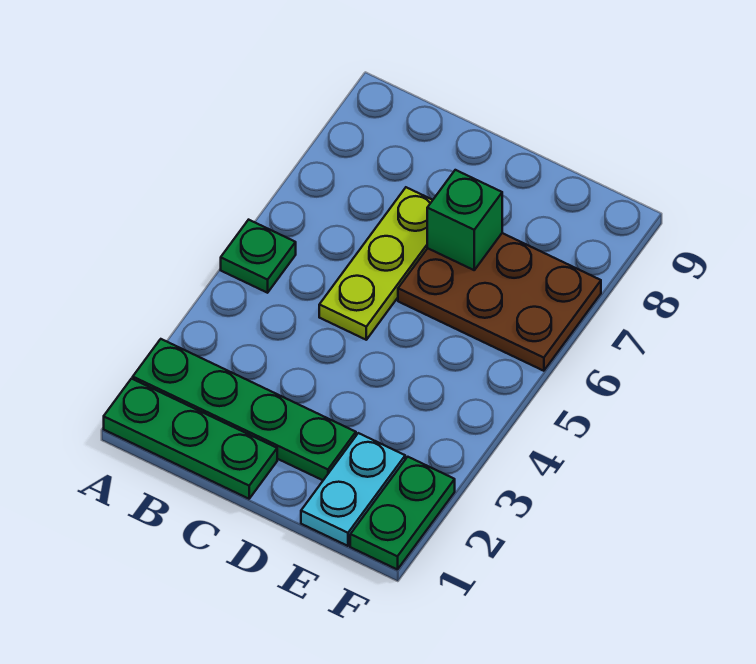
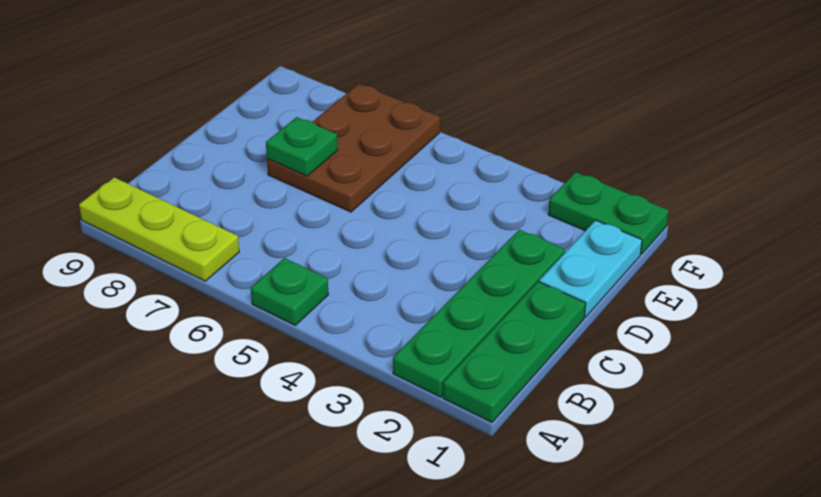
lime plate C5:C7 level 1 -> lime plate A7:A9 level 1
green brick D7 level 2 -> green plate D7 level 2
cyan plate E1:E2 level 1 -> cyan plate D1:E1 level 1

